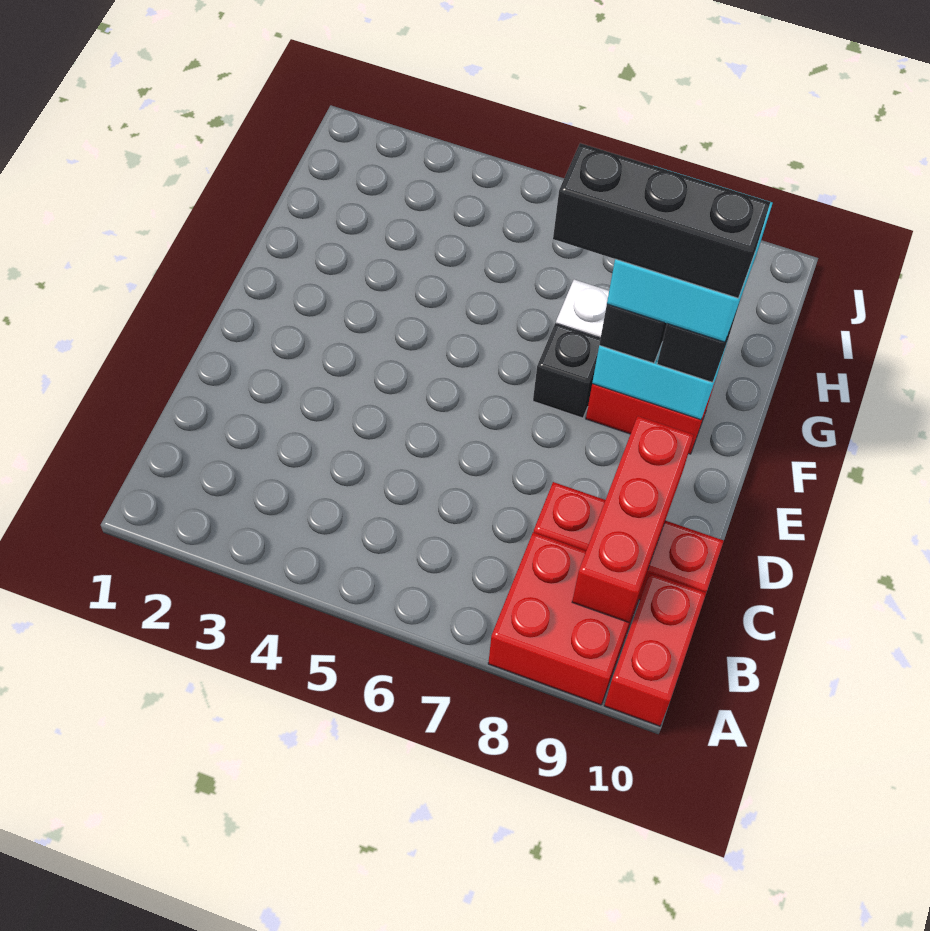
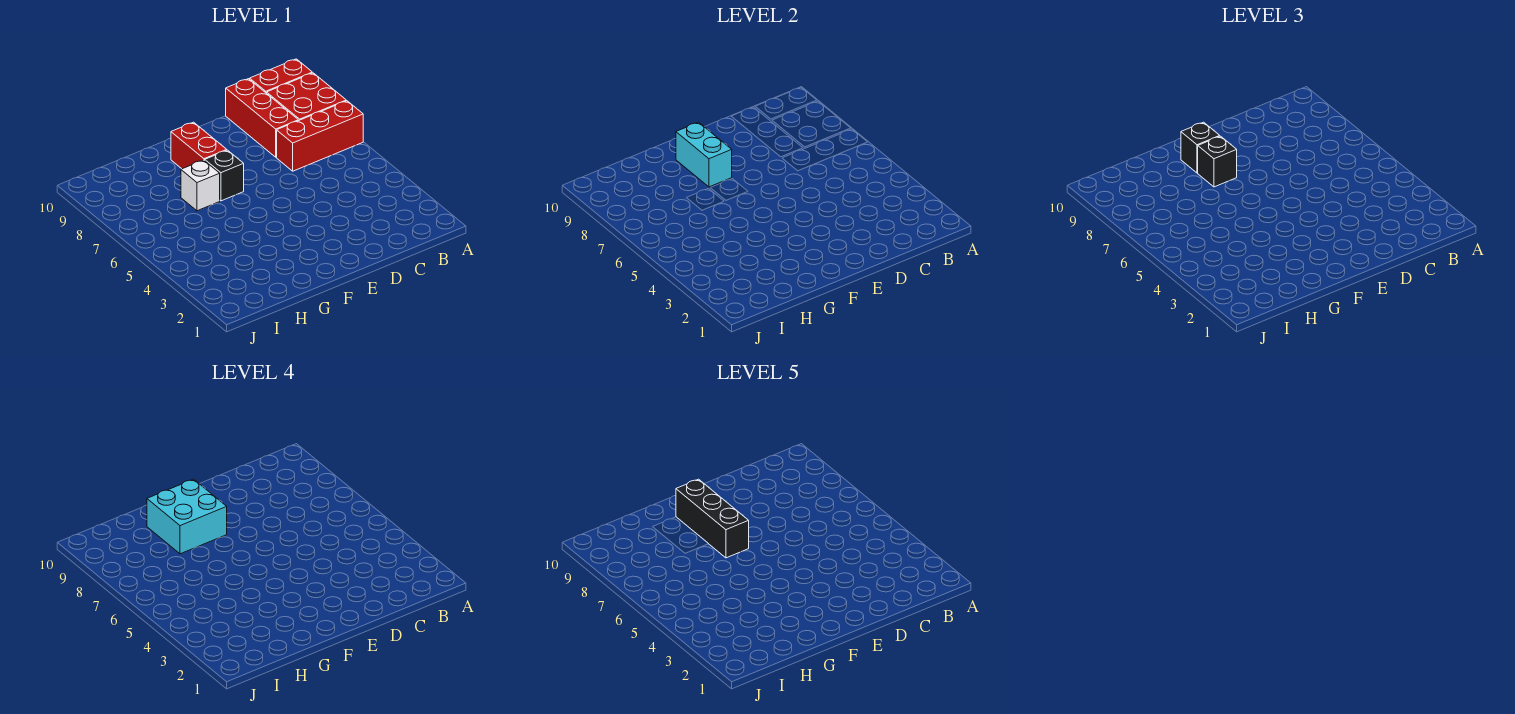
red brick B9:D9 level 2 -> red brick A7:C7 level 1

